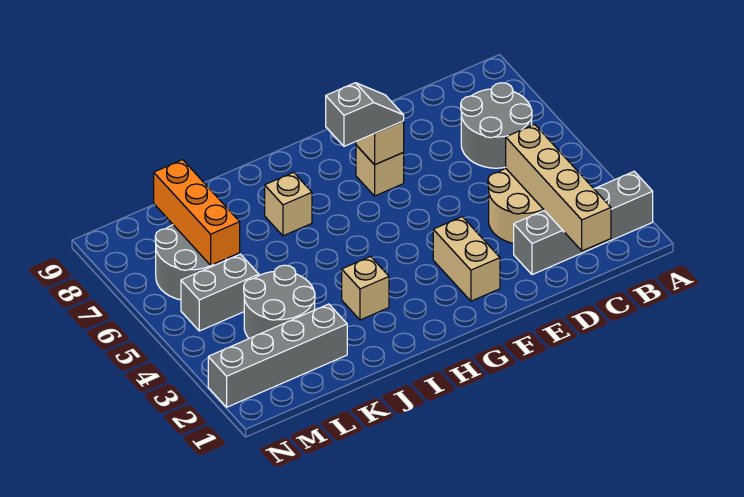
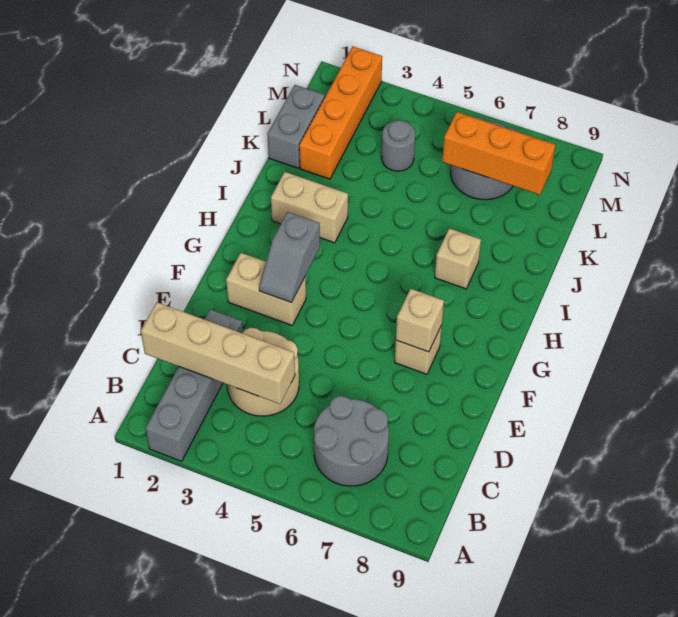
grey slope F7:G7 level 3 top G -> grey slope F3:G3 level 2 top G
tan brick I3 level 1 -> tan brick I2:I3 level 1
grey brick K2:N2 level 1 -> orange brick K2:N2 level 1
grey round brick K3:L4 level 1 -> grey round brick L4 level 1
grey brick L5:M5 level 1 -> grey brick K1:L1 level 1

